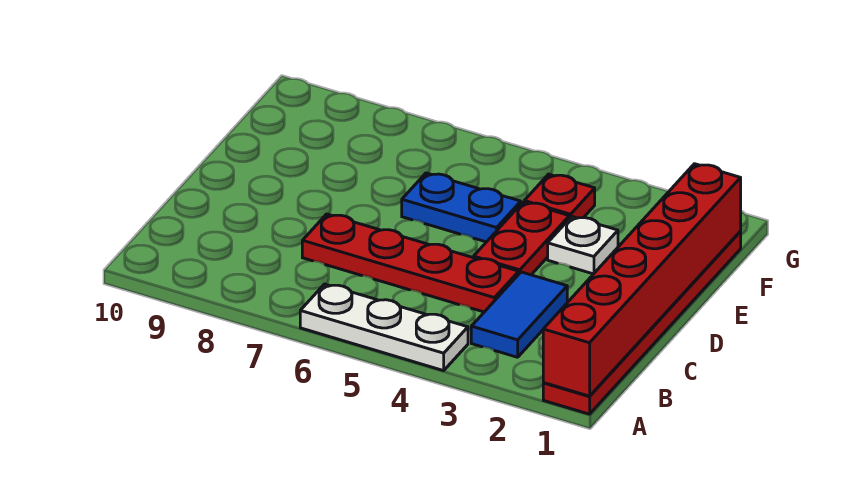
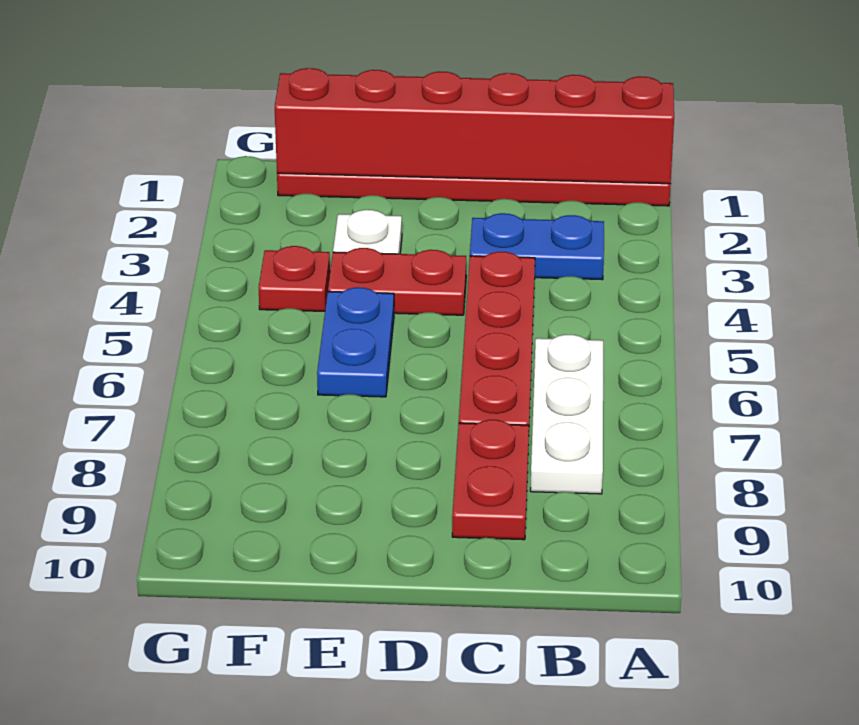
white plate A4:A6 level 1 -> white plate B6:B8 level 1
blue tile B3:C3 level 1 -> blue plate B3:C3 level 1
none -> red plate C8:C9 level 1

